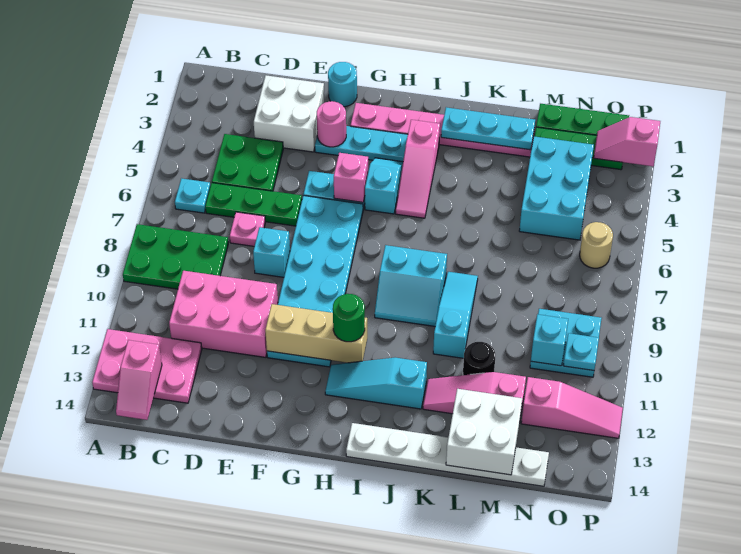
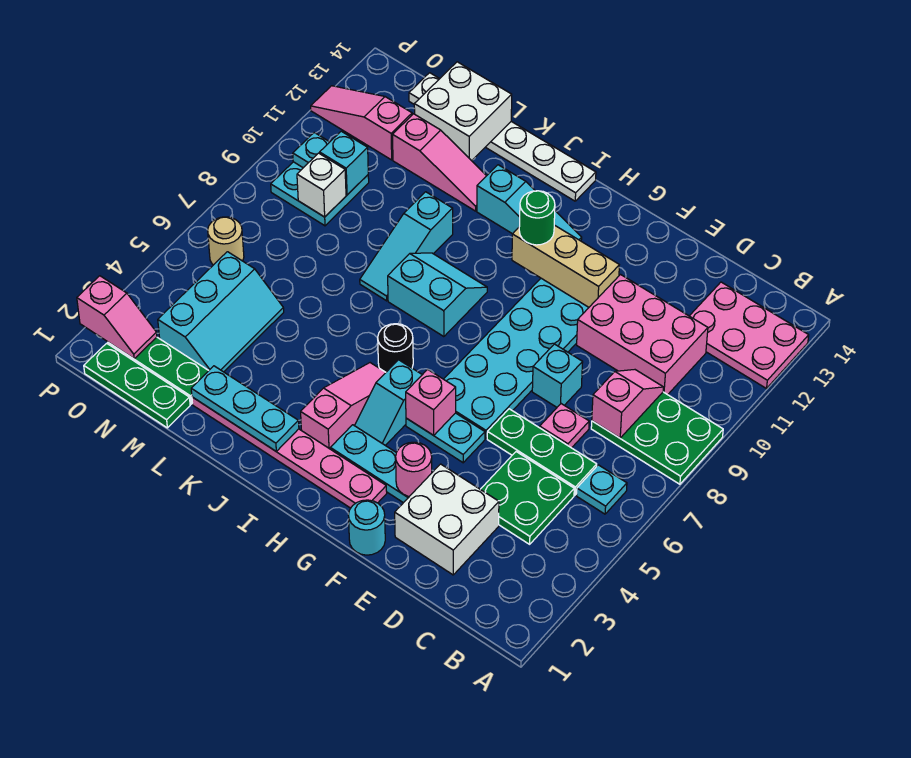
pink slope B13:B14 level 2 top 13 -> pink slope C8:C9 level 2 top 8
black round brick L11 level 1 -> black round brick I6 level 1
cyan brick M3:N5 level 1 -> cyan slope M3:N5 level 1 top N
none -> white brick N9 level 2

